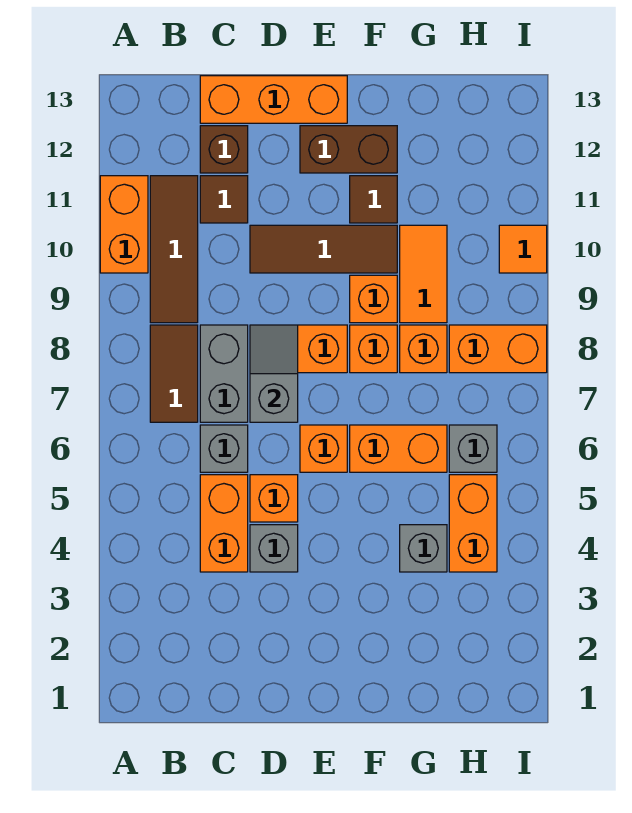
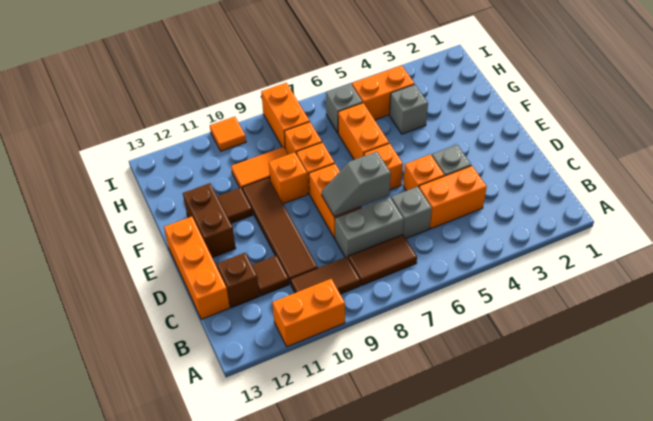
brown tile B9:B11 level 1 -> brown tile B9:B10 level 1
brown tile D10:F10 level 1 -> brown tile C10:F10 level 1

